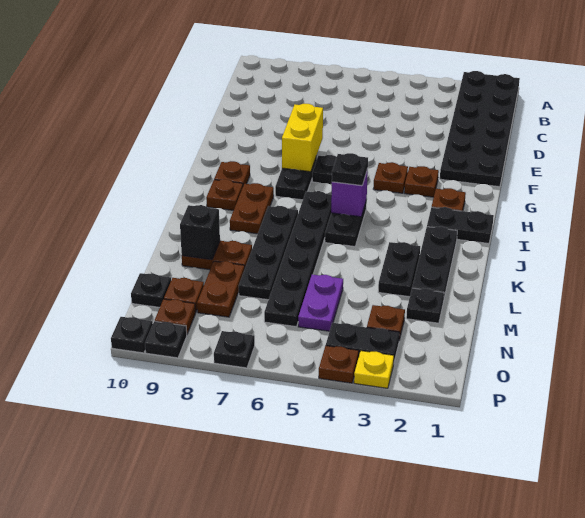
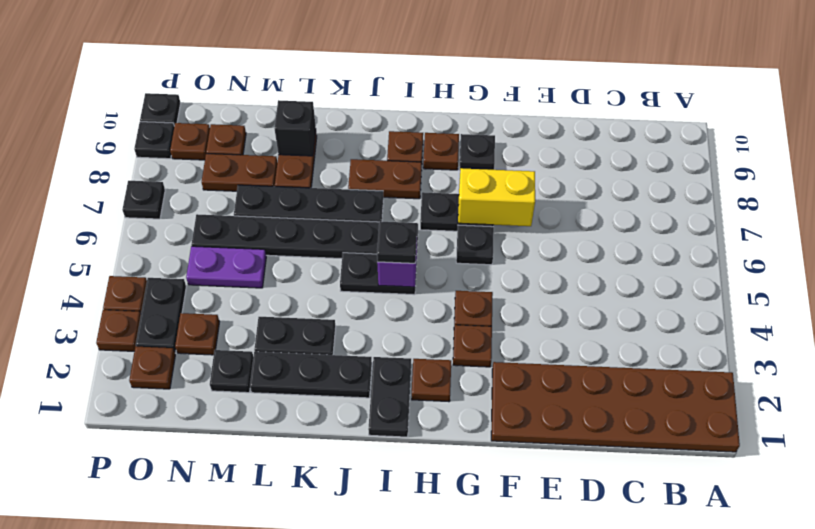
black plate A1:F2 level 1 -> brown plate A1:F2 level 1
black plate N10 level 1 -> black plate G9 level 1
none -> brown plate O2 level 1
yellow plate P3 level 1 -> brown plate P3 level 1

